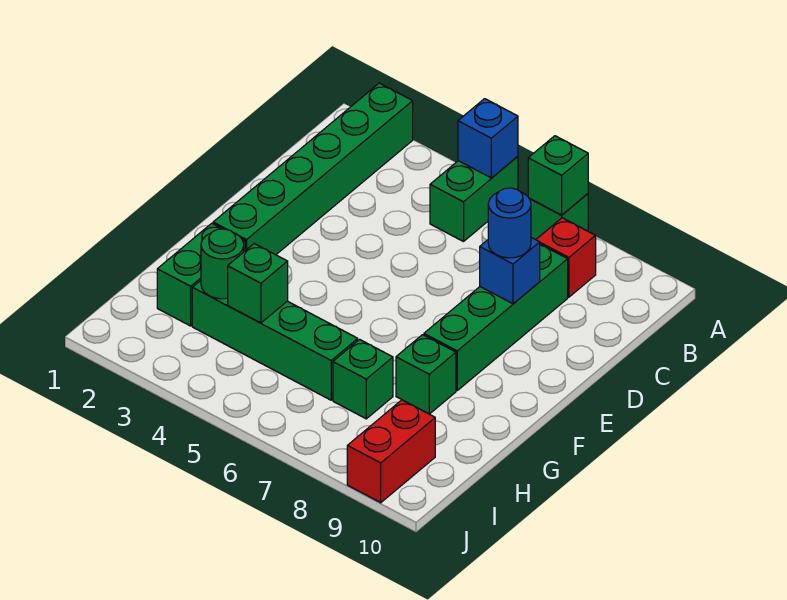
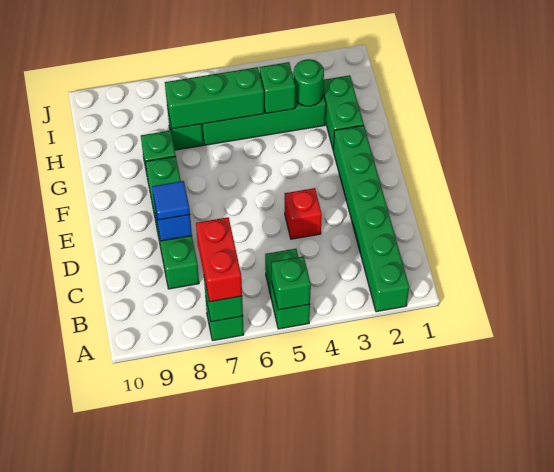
blue brick A5 level 2 -> green brick A5 level 2
red brick B8 level 1 -> red brick D4 level 1
blue round brick D8 level 3 -> blue tile D8 level 3
none -> green brick H5:H7 level 2
red brick I9:J9 level 1 -> red brick A7:B7 level 3

